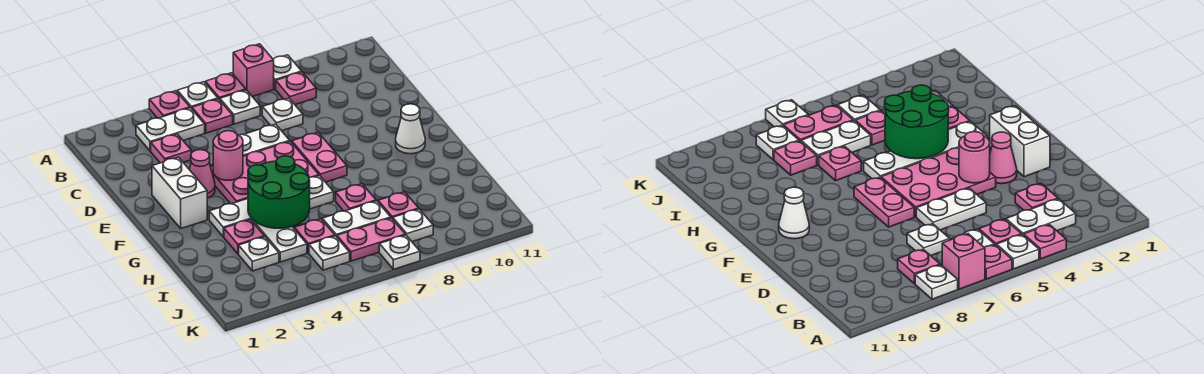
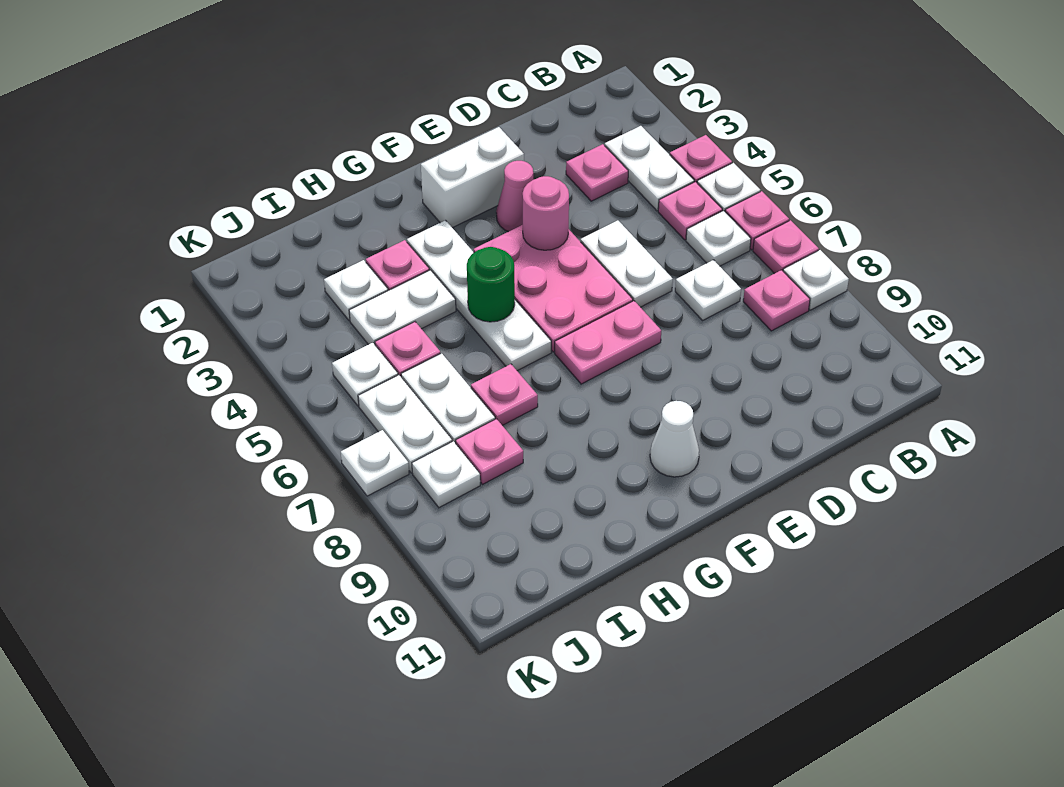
pink brick A7 level 1 -> pink plate A7 level 1
green round brick G4:H5 level 2 -> green round brick G5 level 2
pink plate J6:J7 level 1 -> white plate J6:J7 level 1

